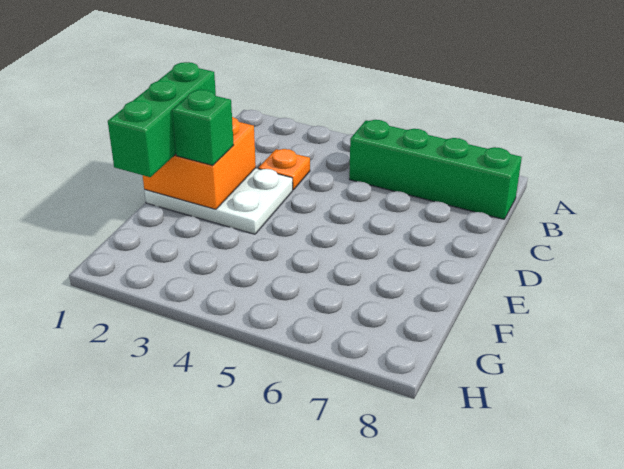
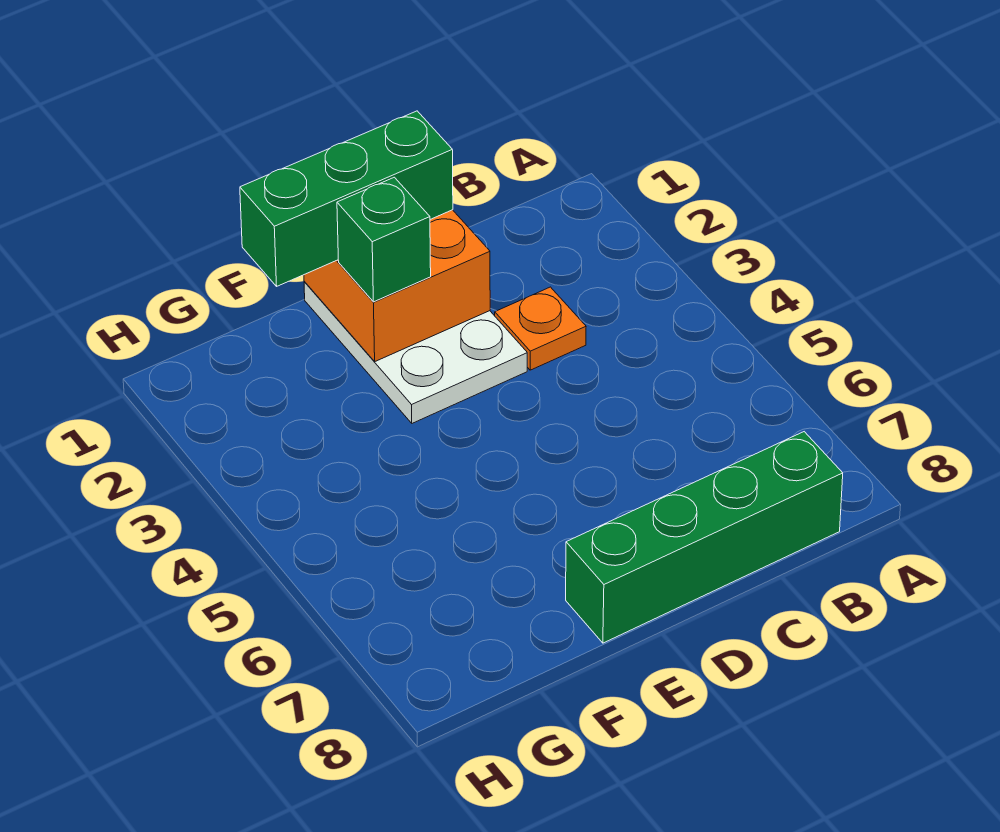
green brick B5:B8 level 1 -> green brick B8:E8 level 1

